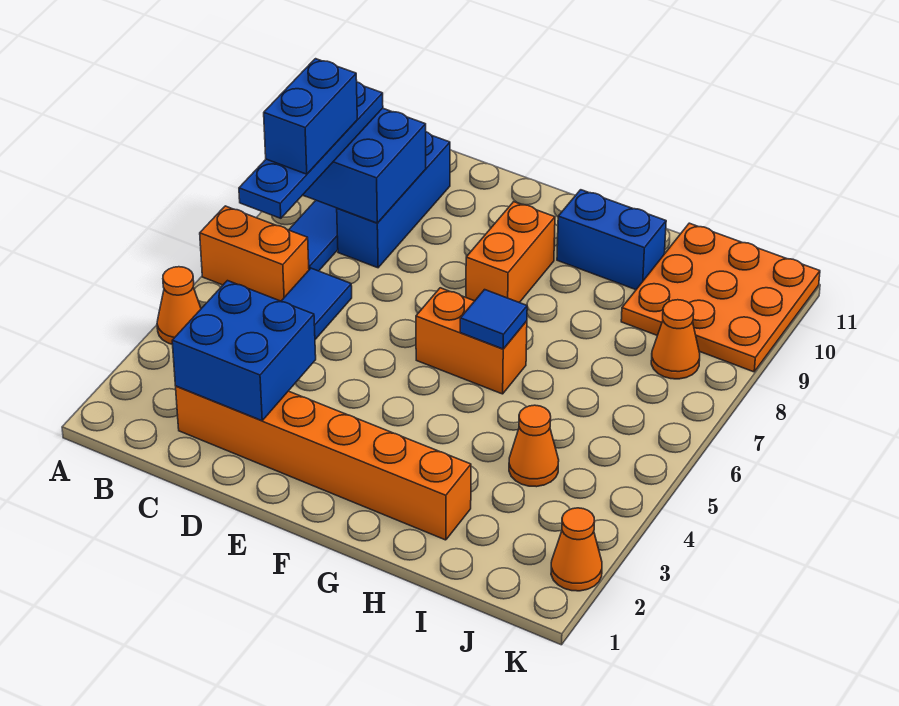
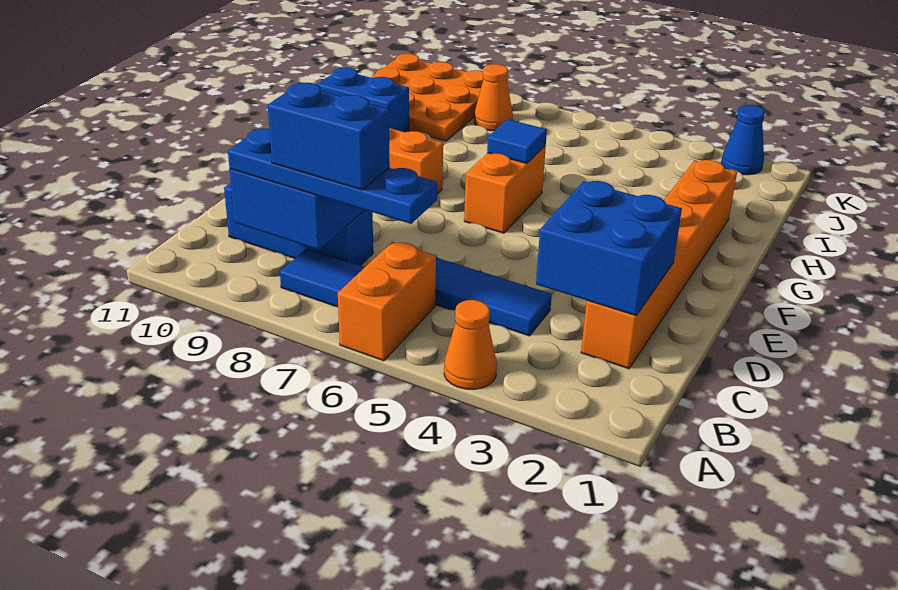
blue brick G10:H10 level 1 -> blue brick H10:H11 level 1
orange cone I4 level 1 -> none
orange cone K2 level 1 -> blue cone K2 level 1

